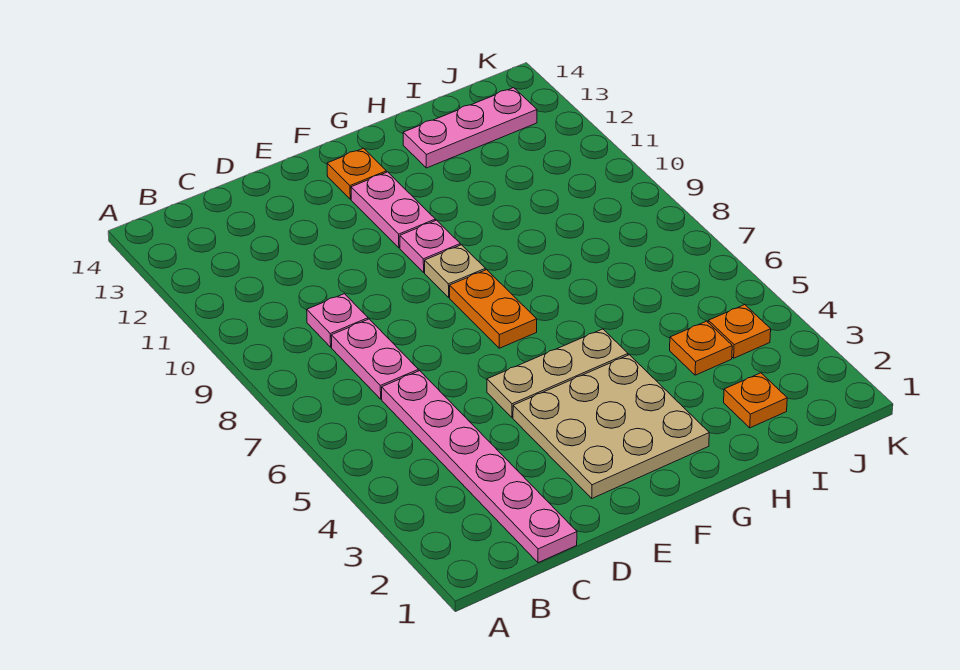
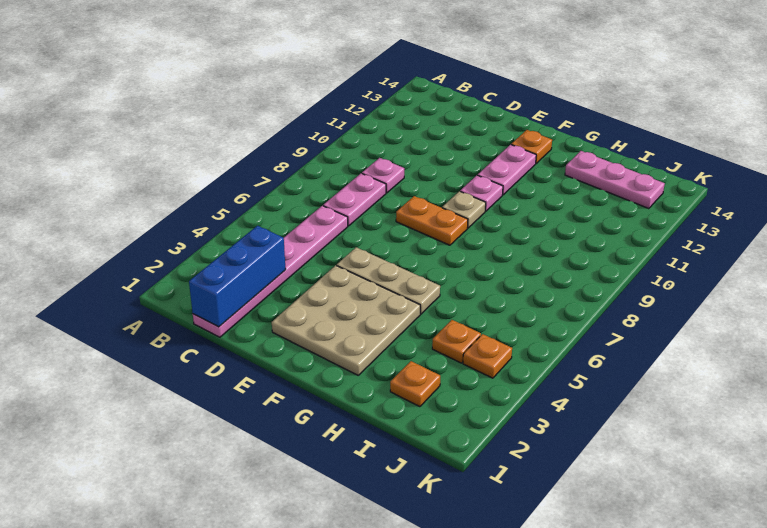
none -> blue brick C1:C3 level 2
orange plate F7:F8 level 1 -> orange plate E8:F8 level 1

